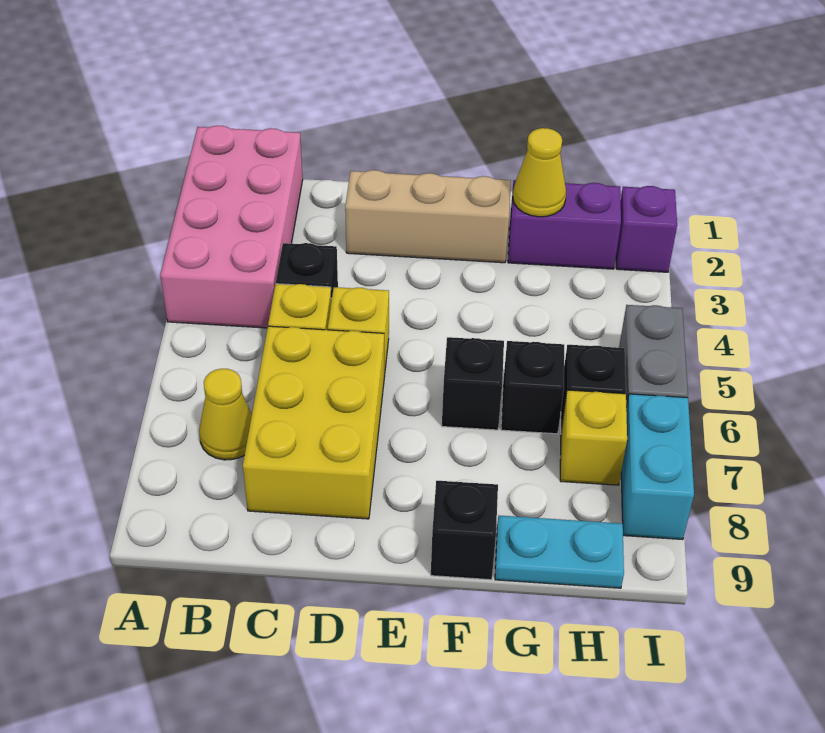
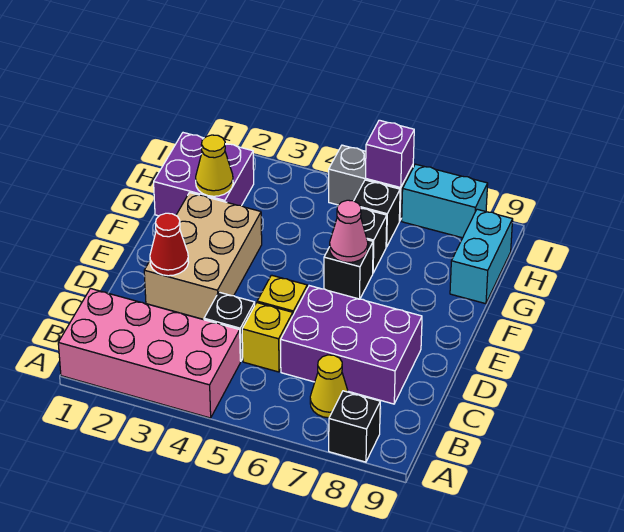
yellow brick C6:D8 level 1 -> purple brick C6:D8 level 1
tan brick D2:F2 level 1 -> tan brick D2:F3 level 1
none -> red cone D2 level 2
none -> pink cone F6 level 2
black brick F9 level 1 -> black brick A8 level 1
purple brick G2:H2 level 1 -> purple brick G1:H2 level 1
cyan plate G9:H9 level 1 -> cyan brick G9:H9 level 1
yellow brick H7 level 1 -> none
purple brick I2 level 1 -> purple brick I6 level 2

